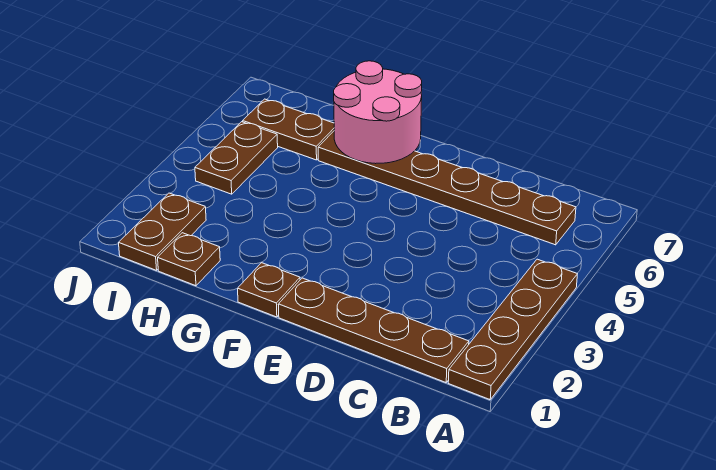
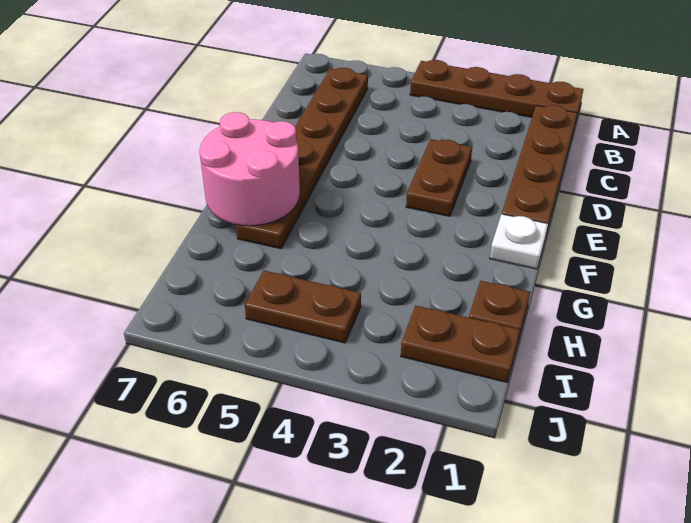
brown plate F1 level 1 -> white plate F1 level 1
brown plate H6:I6 level 1 -> brown plate D3:E3 level 1

